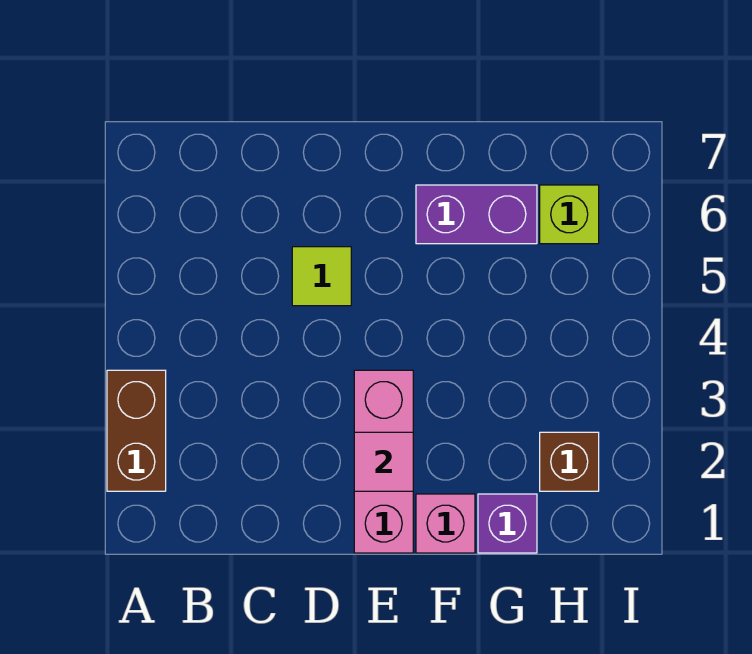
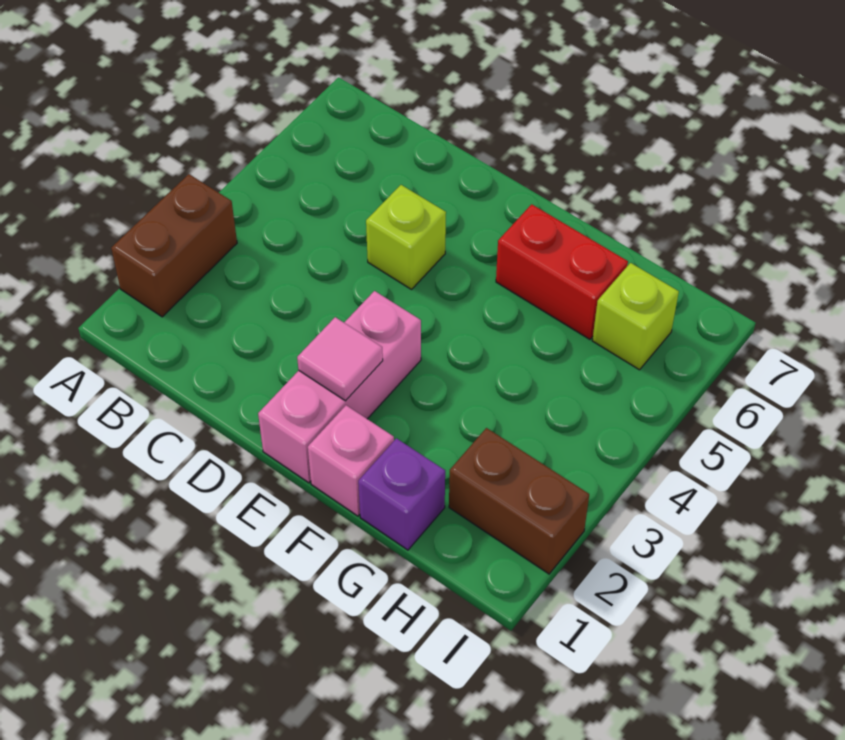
lime tile D5 level 1 -> lime brick D5 level 1
purple brick F6:G6 level 1 -> red brick F6:G6 level 1
brown brick H2 level 1 -> brown brick H2:I2 level 1

